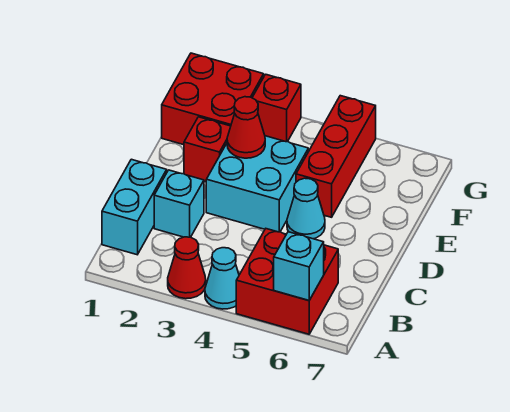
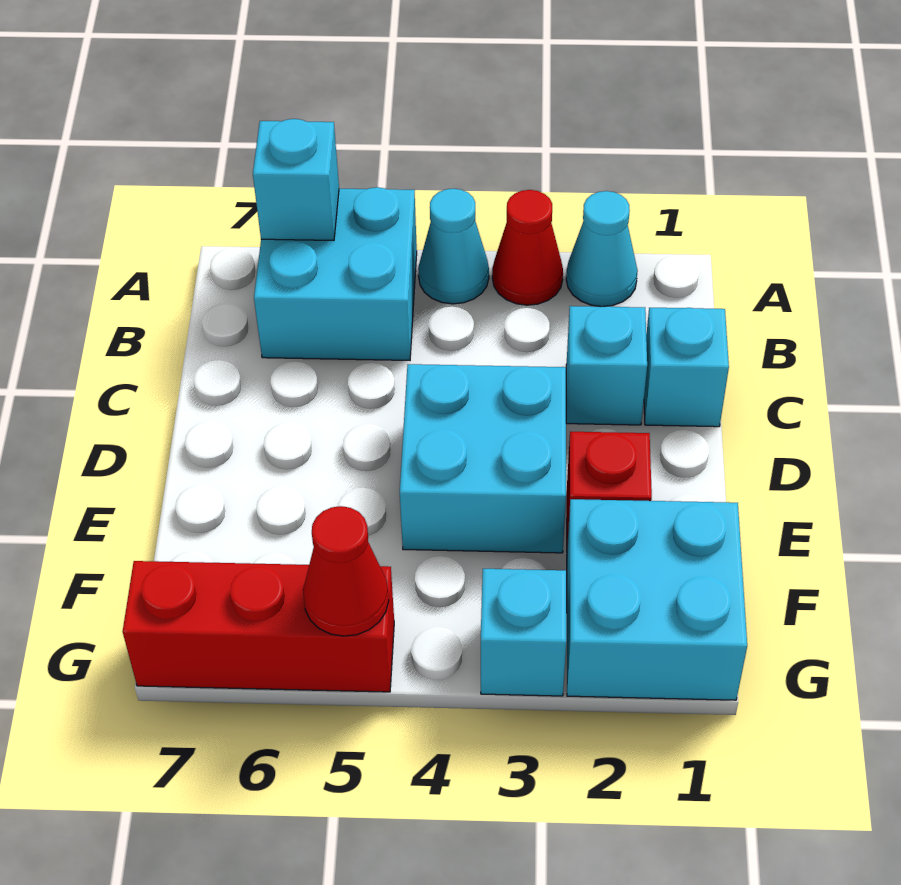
red brick A5:B6 level 1 -> cyan brick A5:B6 level 1
cyan brick B1:C1 level 1 -> cyan brick C1 level 1
cyan cone D5 level 1 -> cyan cone A2 level 1
red cone E3 level 2 -> red cone G5 level 2
red brick E5:G5 level 1 -> red brick G5:G7 level 1
red brick F1:G2 level 1 -> cyan brick F1:G2 level 1
red brick G3 level 1 -> cyan brick G3 level 1

